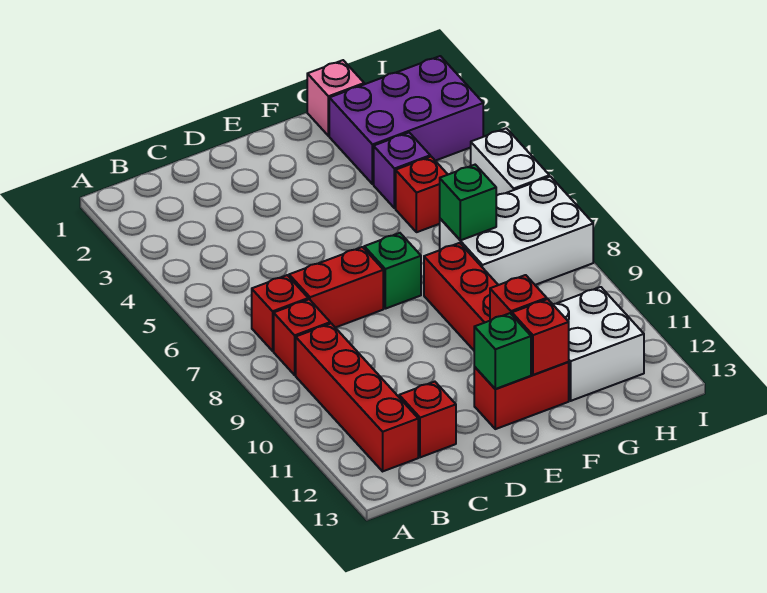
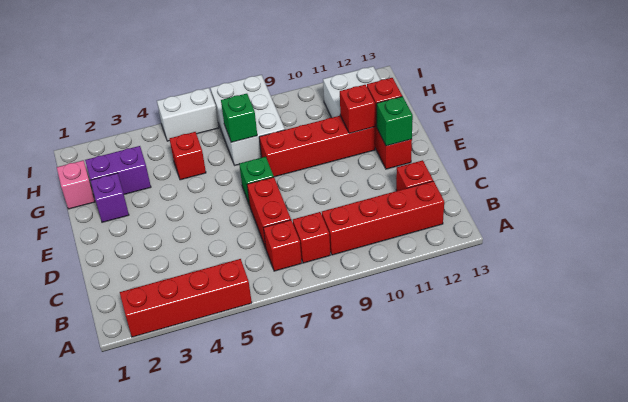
none -> red brick A2:A5 level 1
purple brick G2:I3 level 1 -> purple brick G2:G3 level 1
purple brick G4 level 1 -> purple brick F2 level 1

